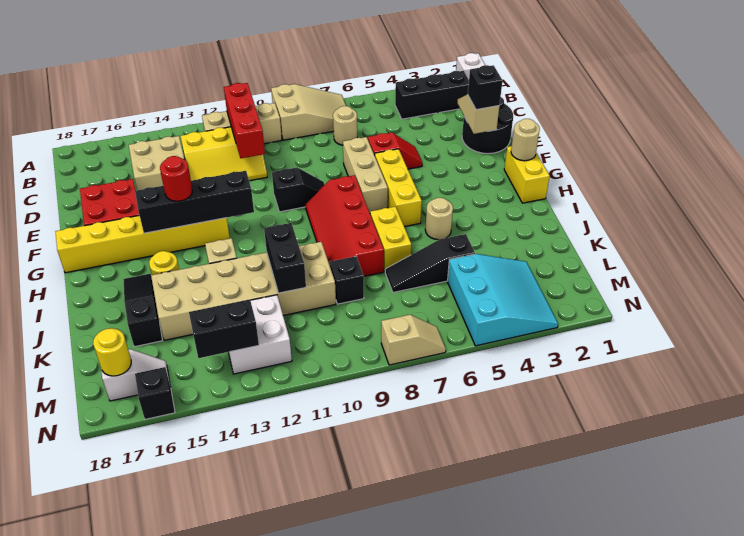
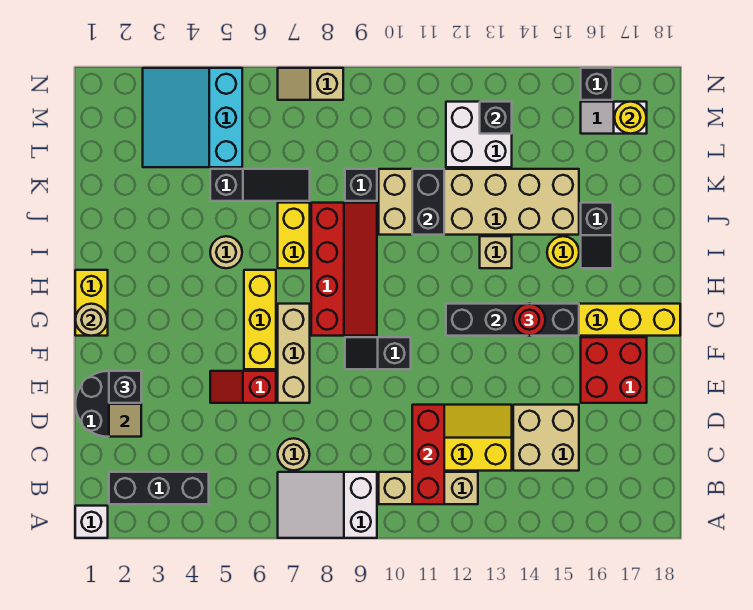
tan slope A7:B9 level 1 top 9 -> white slope A7:B9 level 1 top 9
black slope I16:K16 level 1 top K -> black slope I16:J16 level 1 top J
black brick M13:M14 level 2 -> black brick M13 level 2

